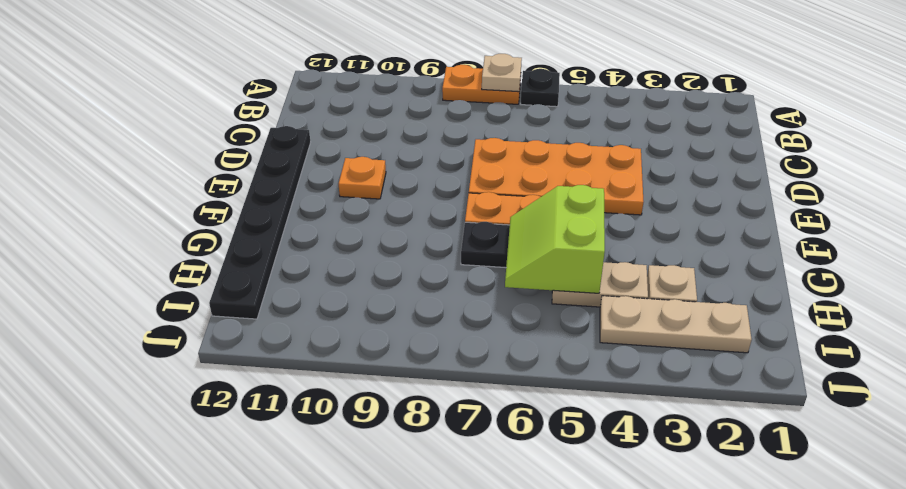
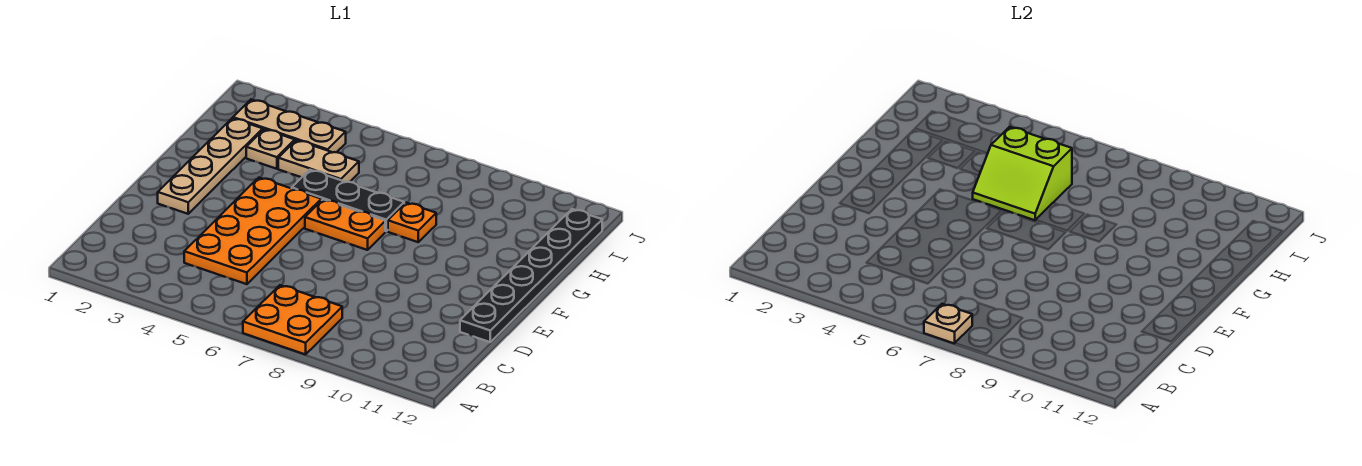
black plate A6 level 1 -> none
orange plate A7:A8 level 1 -> orange plate A7:B8 level 1
orange plate D4:E7 level 1 -> orange plate C4:F5 level 1
none -> tan plate E2:H2 level 1
orange plate E10 level 1 -> orange plate G8 level 1
lime slope G5:H6 level 2 top 5 -> lime slope G5:H6 level 2 top H

